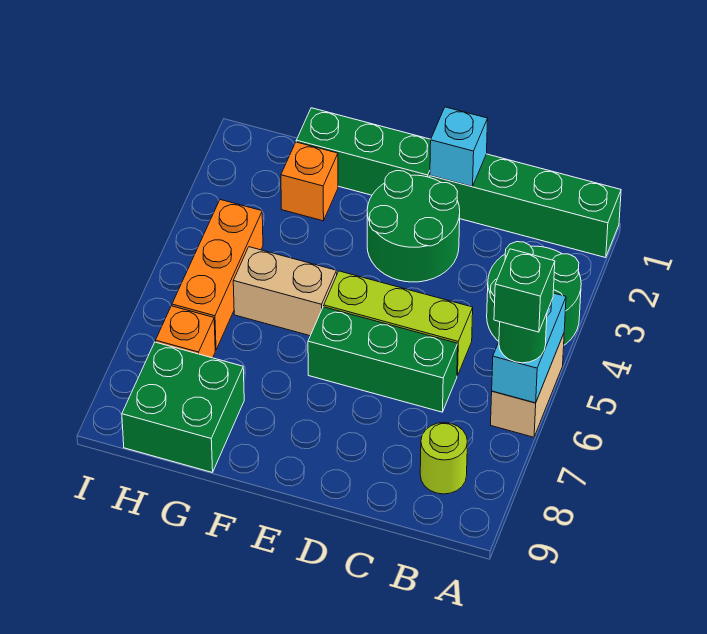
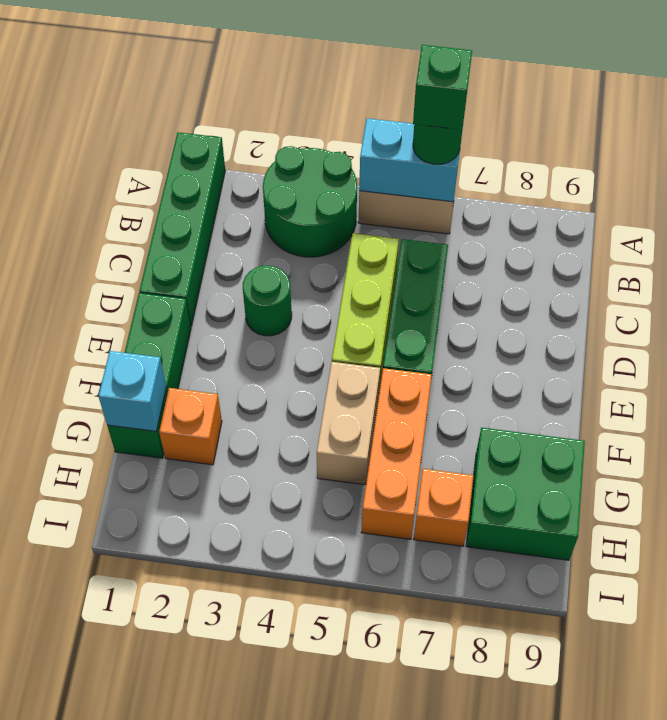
lime round brick B8 level 1 -> none
cyan brick D1 level 2 -> cyan brick G1 level 2
green round brick D2:E3 level 1 -> green round brick D3 level 1
orange brick H4:H6 level 1 -> orange brick F6:H6 level 1

